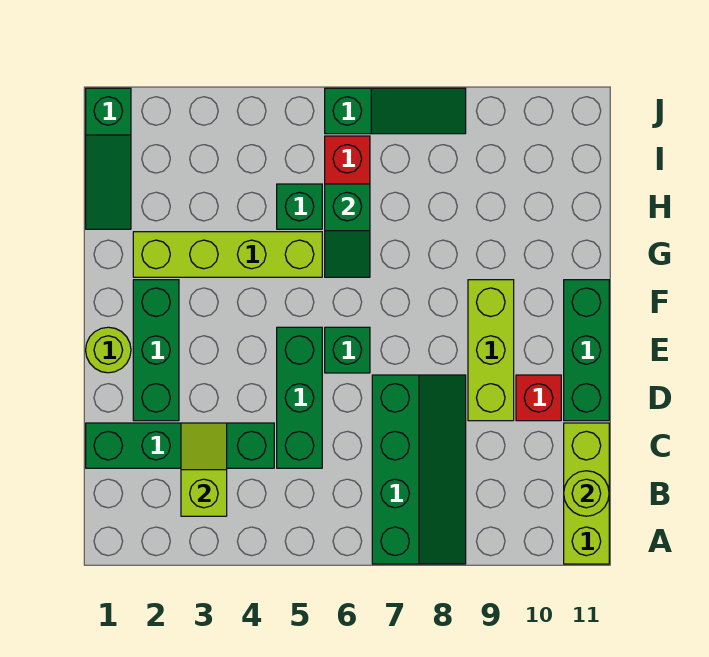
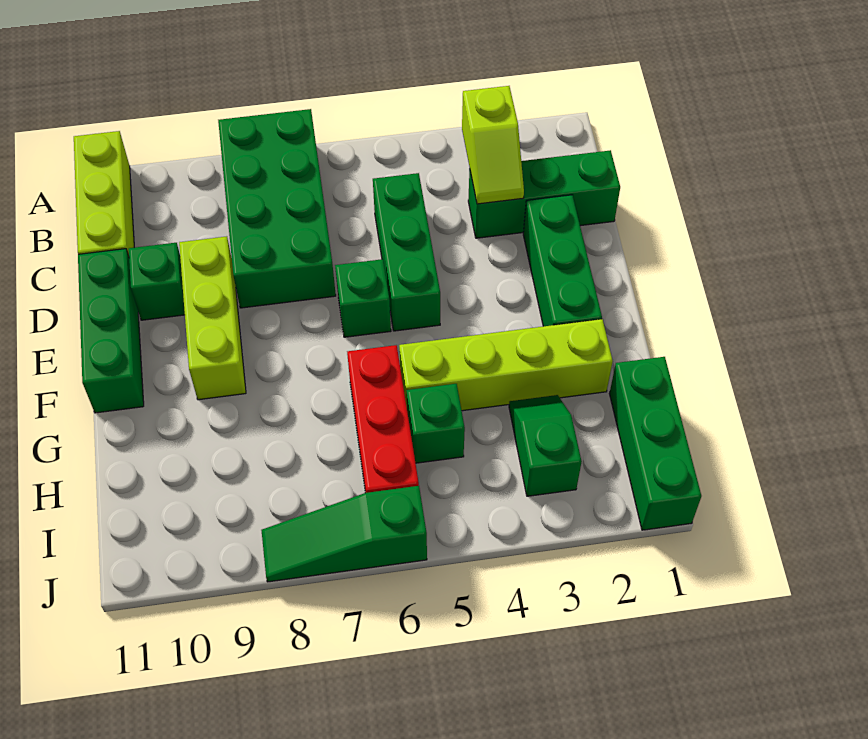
green slope A7:D8 level 1 top 7 -> green brick A7:D8 level 1
lime round brick B11 level 2 -> none
green brick C1:C4 level 1 -> green brick C1:C3 level 1
red brick D10 level 1 -> green brick D10 level 1
lime round brick E1 level 1 -> none
green slope G6:H6 level 2 top H -> green slope H3:I3 level 1 top I
green slope H1:J1 level 1 top J -> green brick H1:J1 level 1

